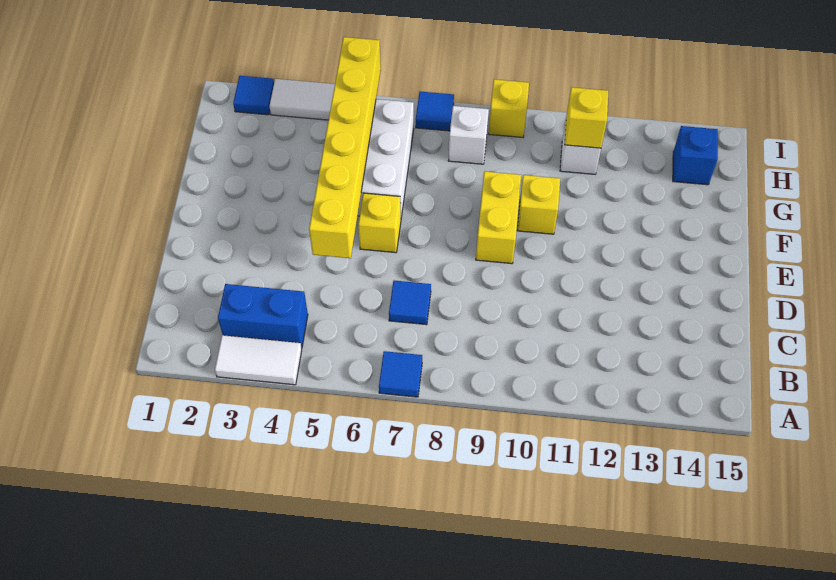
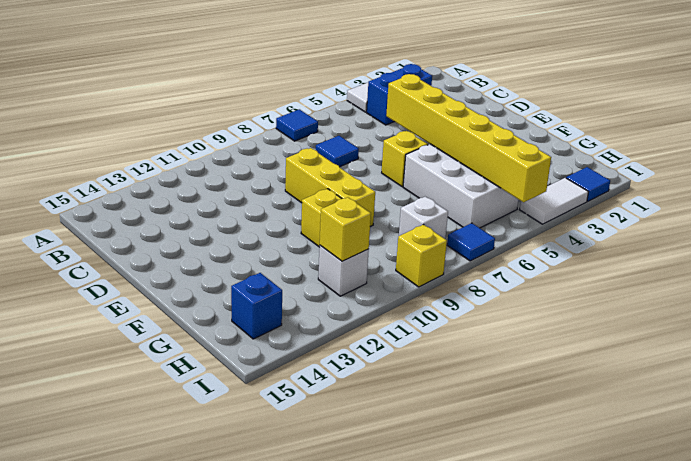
yellow brick E9:F9 level 1 -> yellow brick D9:F9 level 1

